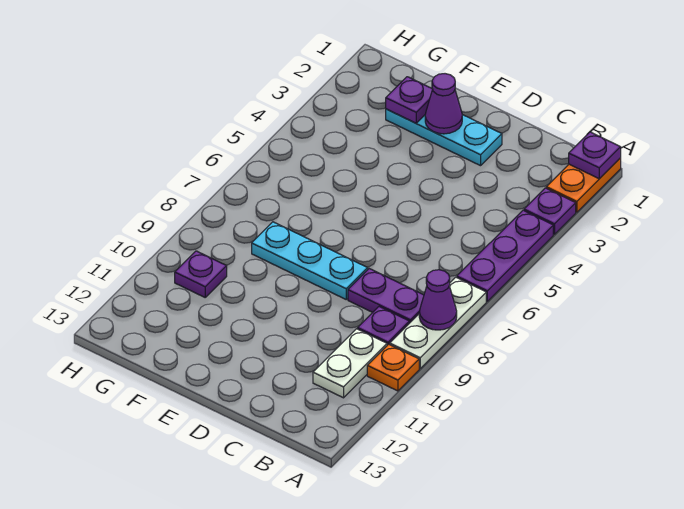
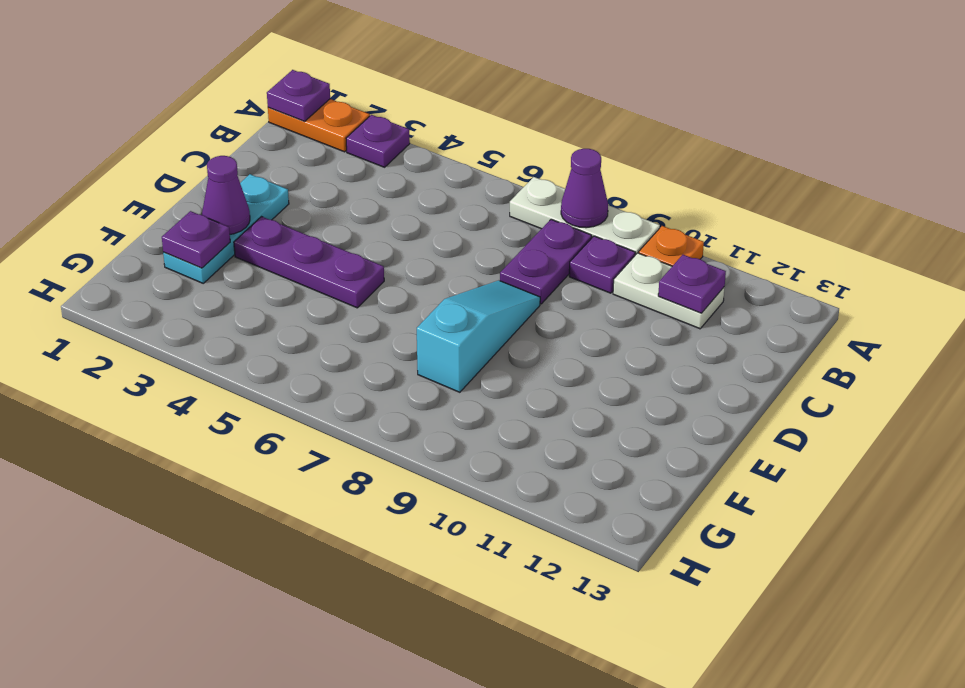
purple plate A4:A6 level 1 -> purple plate E3:E5 level 1
cyan plate D8:F8 level 1 -> cyan slope D8:F8 level 1 top F
purple plate G10 level 1 -> purple plate B11 level 2

